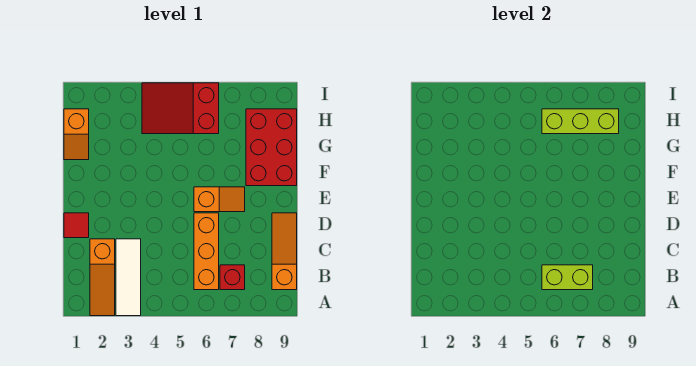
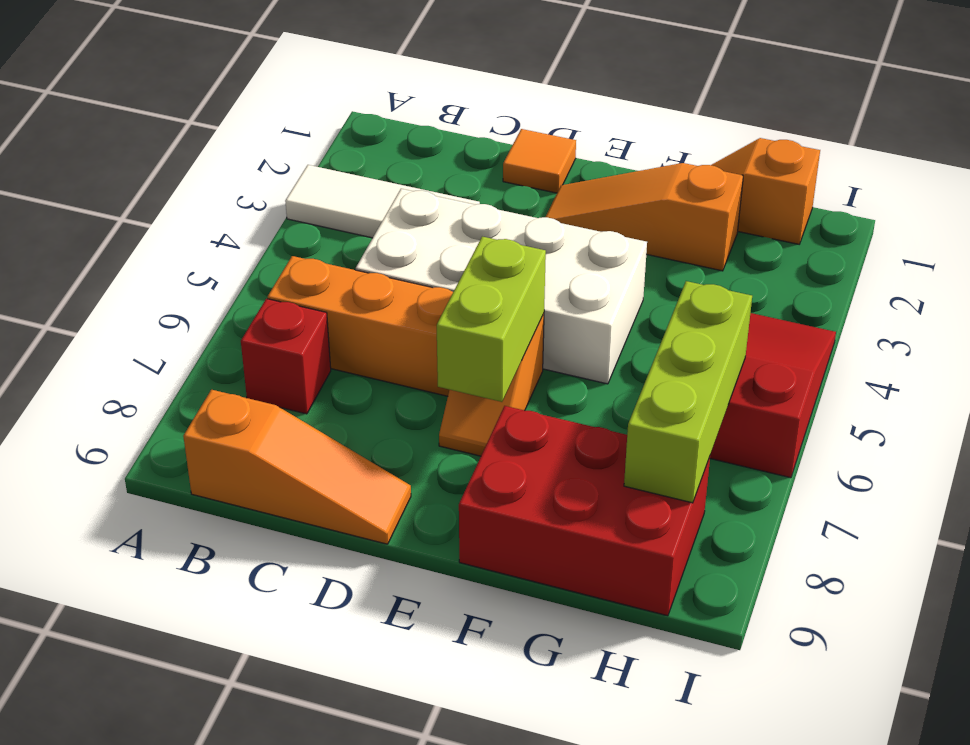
orange slope A2:C2 level 1 top C -> orange slope E2:G2 level 1 top G
lime brick B6:B7 level 2 -> lime brick E6:E7 level 2
none -> white brick C4:F5 level 1
red tile D1 level 1 -> orange tile D1 level 1

